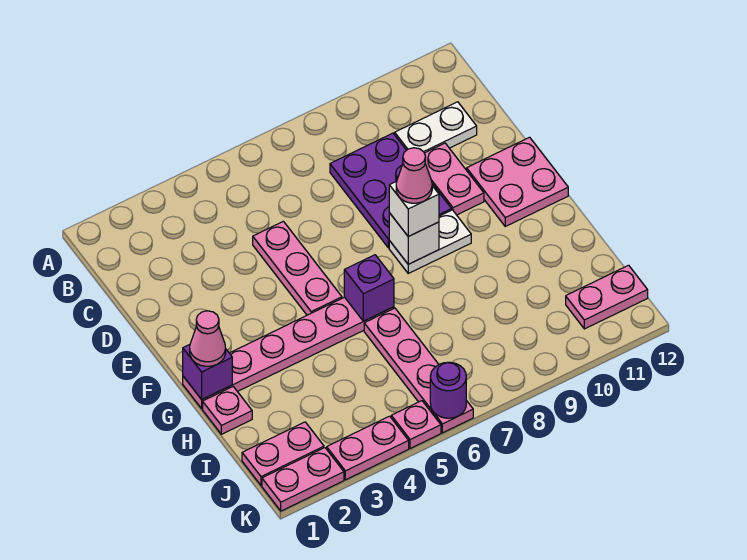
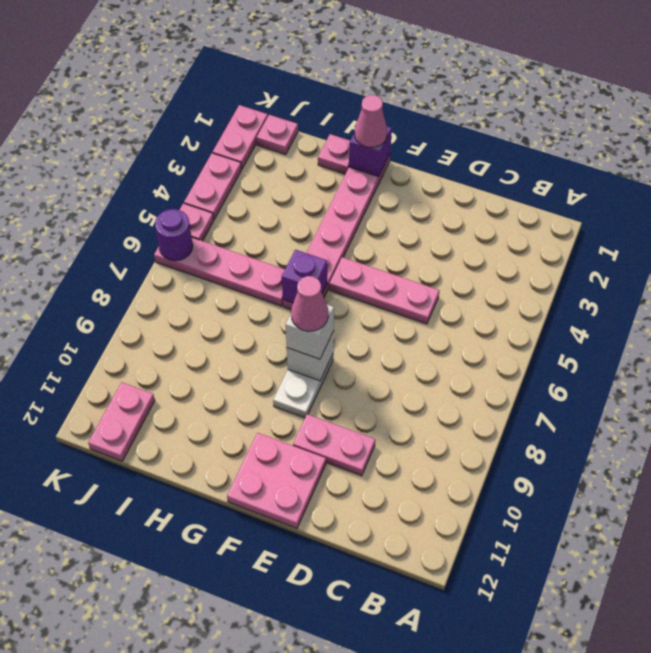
purple plate C8:E9 level 1 -> none
white plate C10:C11 level 1 -> none
pink plate J1:J2 level 1 -> pink plate J1 level 1

